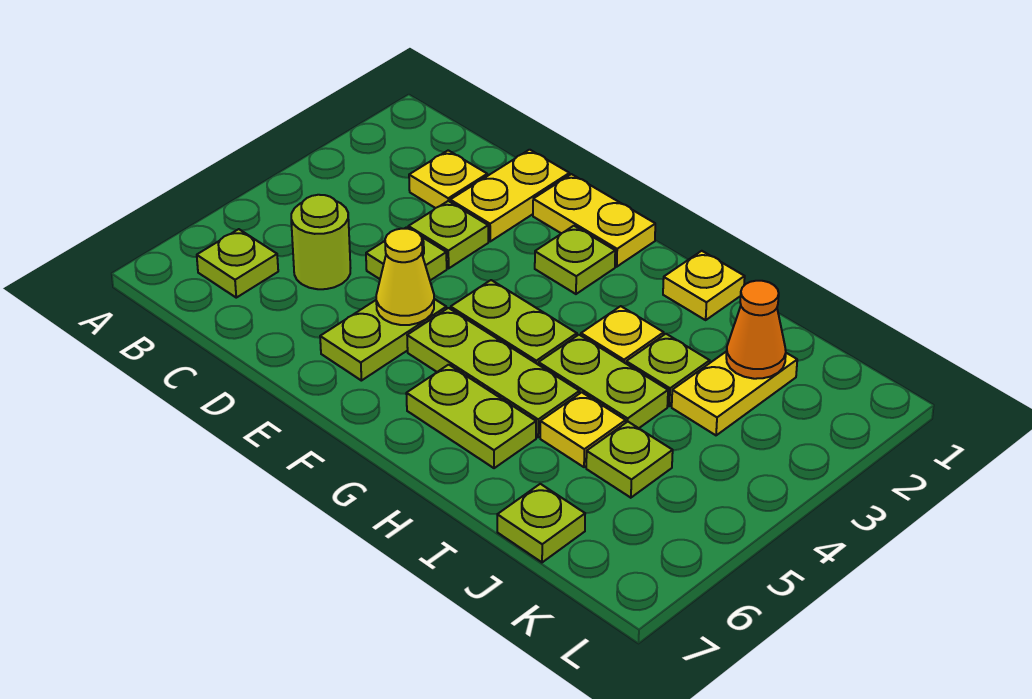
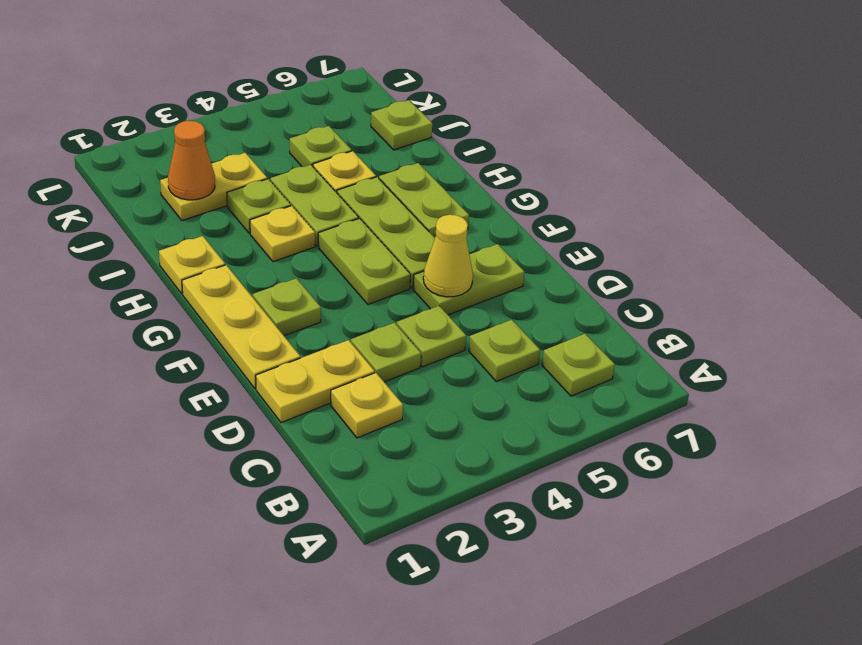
lime round brick C5 level 1 -> lime plate C5 level 1
yellow plate E1:F1 level 1 -> yellow plate E1:G1 level 1

